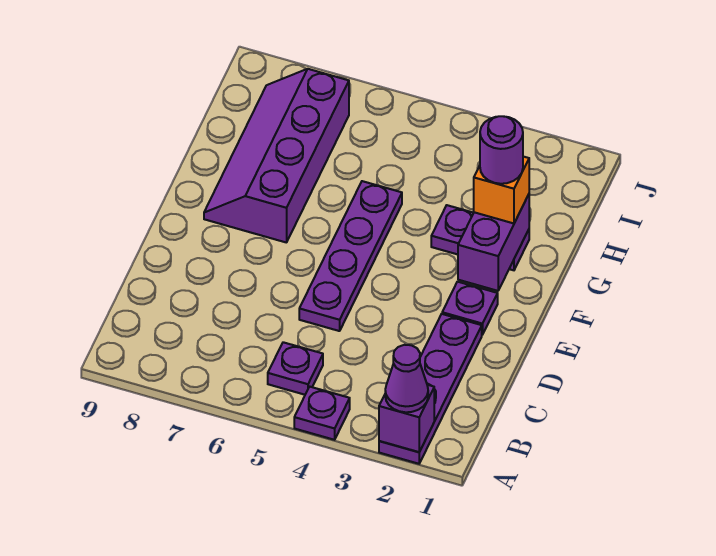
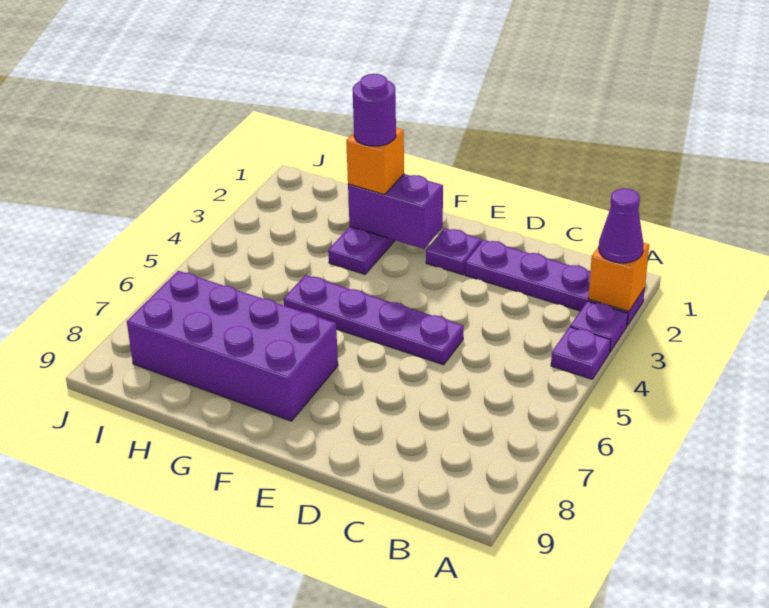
purple brick A2 level 2 -> orange brick A2 level 2
purple plate B5 level 1 -> purple plate A3 level 1
purple slope F7:I8 level 1 top 7 -> purple brick F7:I8 level 1

